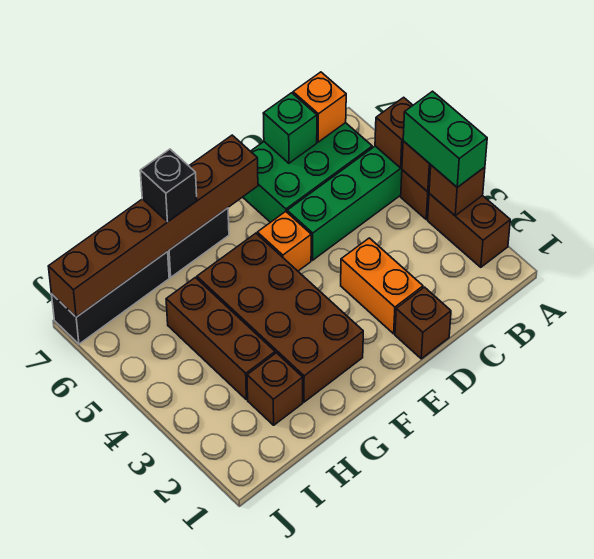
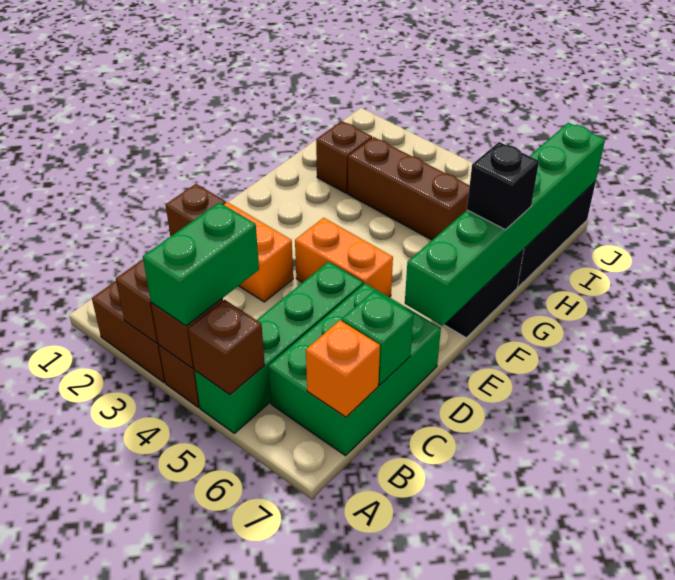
green brick A3:A4 level 3 -> green brick A4:B4 level 3
orange brick E5 level 1 -> orange brick E4:E5 level 1
brown brick E7:J7 level 2 -> green brick E7:J7 level 2
brown brick F2:G5 level 1 -> none

